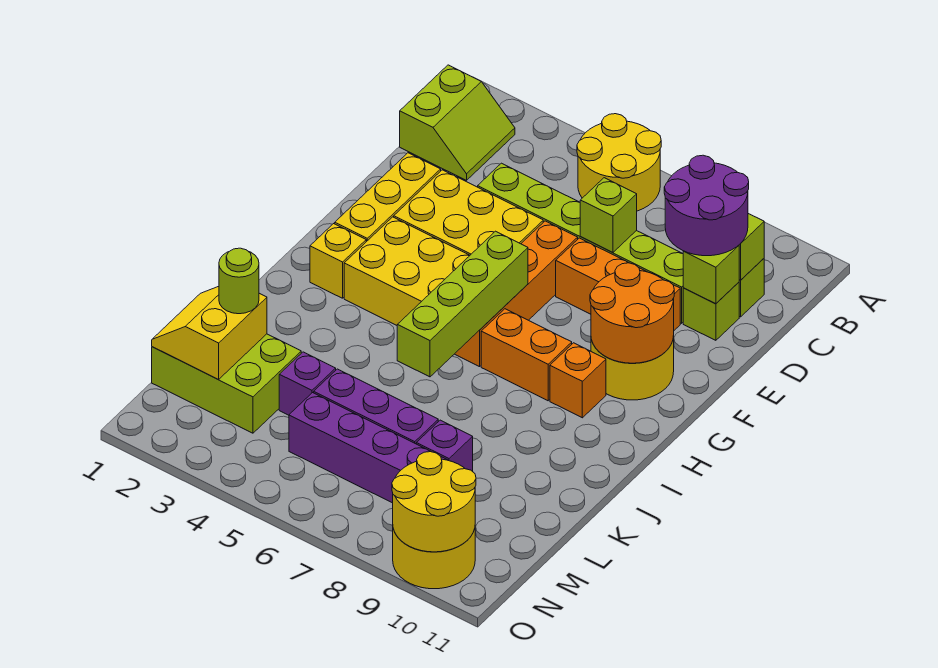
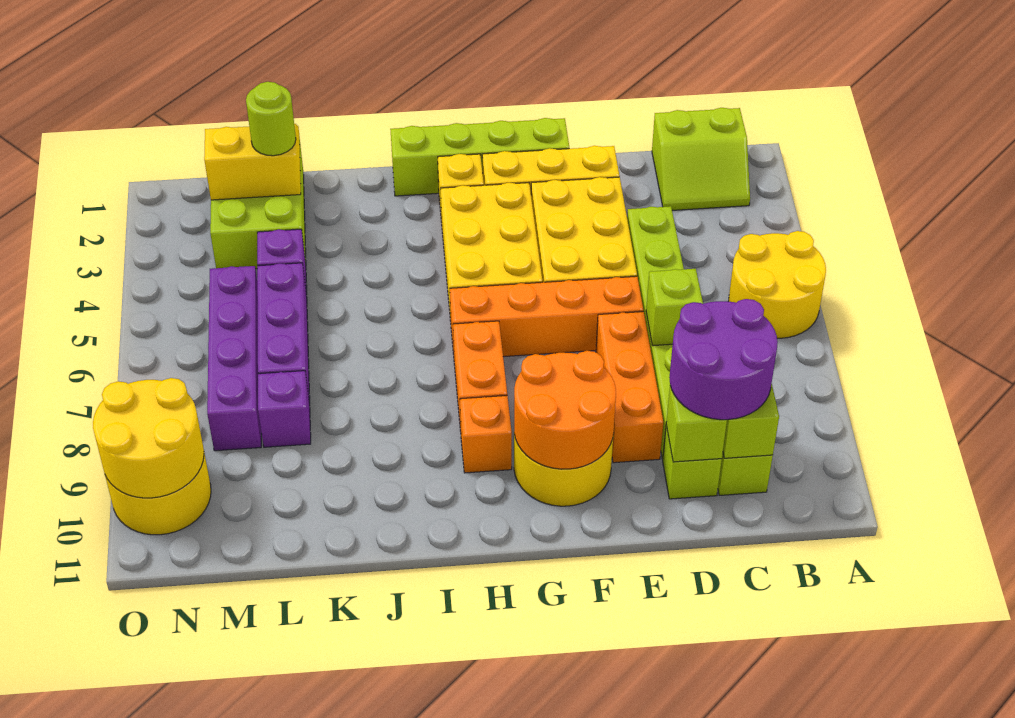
lime brick G6:J6 level 2 -> lime brick F1:I1 level 1

